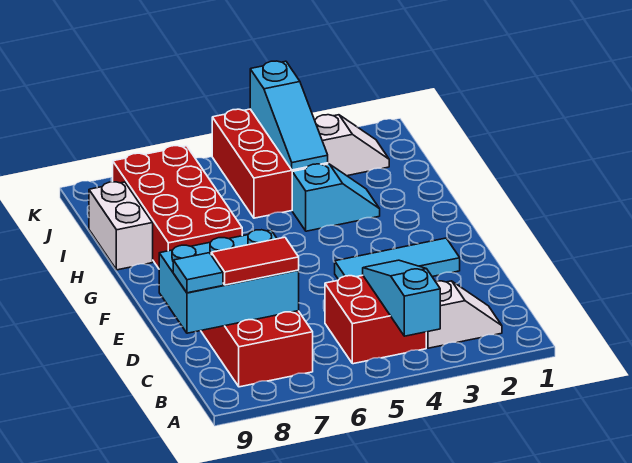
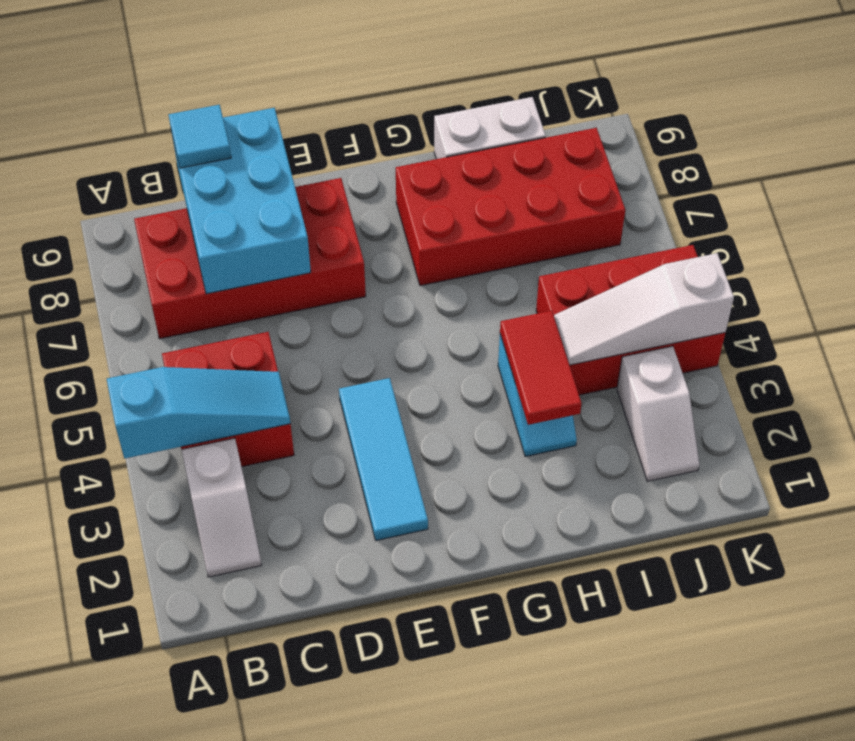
red tile C7:C8 level 3 -> red tile H3:H4 level 2
cyan slope I4:K4 level 2 top K -> white slope I4:K4 level 2 top K

